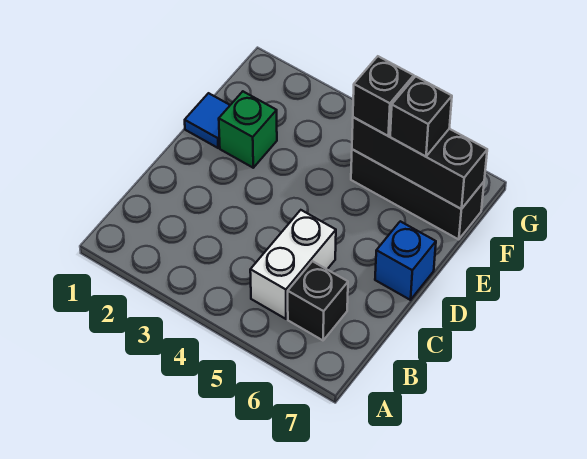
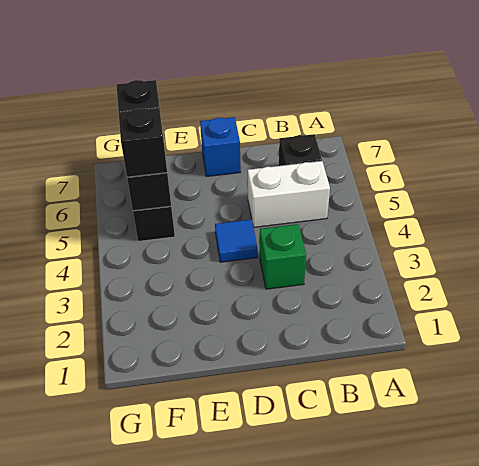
blue tile E1 level 1 -> blue tile D4 level 1
green brick E2 level 1 -> green brick C3 level 1

